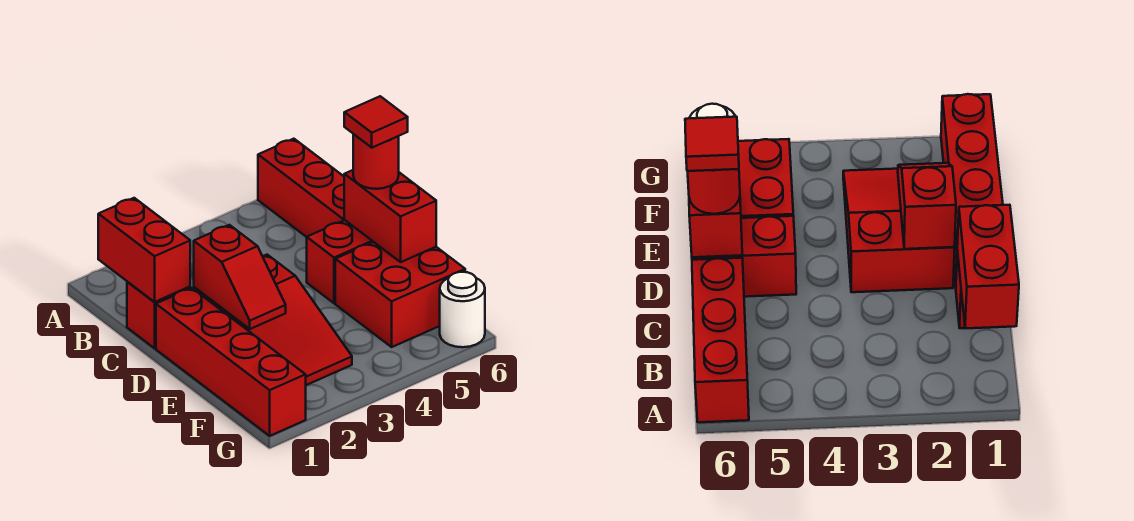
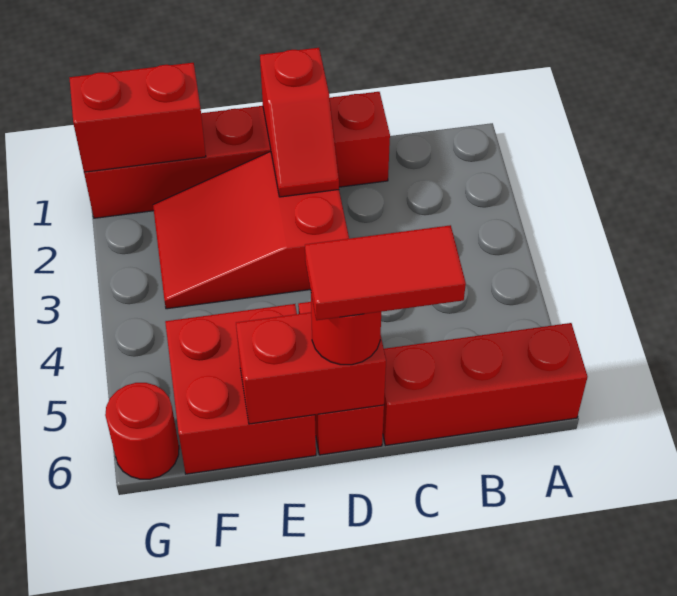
red brick B1:C1 level 2 -> red brick F1:G1 level 2
red slope D2:E2 level 2 top D -> red slope D1:D2 level 2 top 1
red tile D6 level 4 -> red tile C6:D6 level 4
white round brick G6 level 1 -> red round brick G6 level 1

